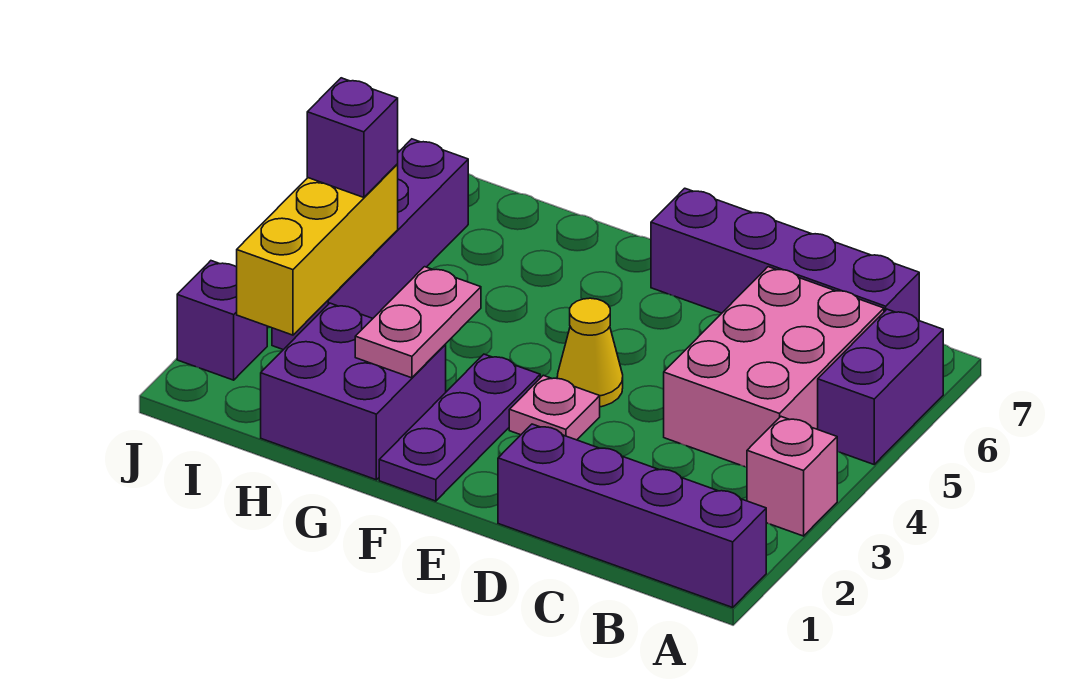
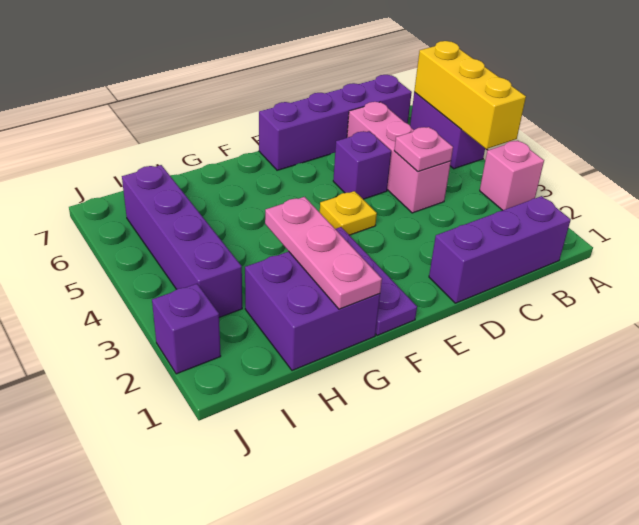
purple brick A1:D1 level 1 -> purple brick B1:D1 level 1
pink brick B4:C6 level 1 -> pink brick C4:C6 level 1
pink plate E3 level 1 -> pink plate C4 level 2
yellow cone E4 level 1 -> yellow plate E4 level 1
pink plate G2:G3 level 2 -> pink plate G1:G3 level 2
yellow brick I2:I4 level 2 -> yellow brick A4:A6 level 2
purple brick I4 level 3 -> purple brick D5 level 1

